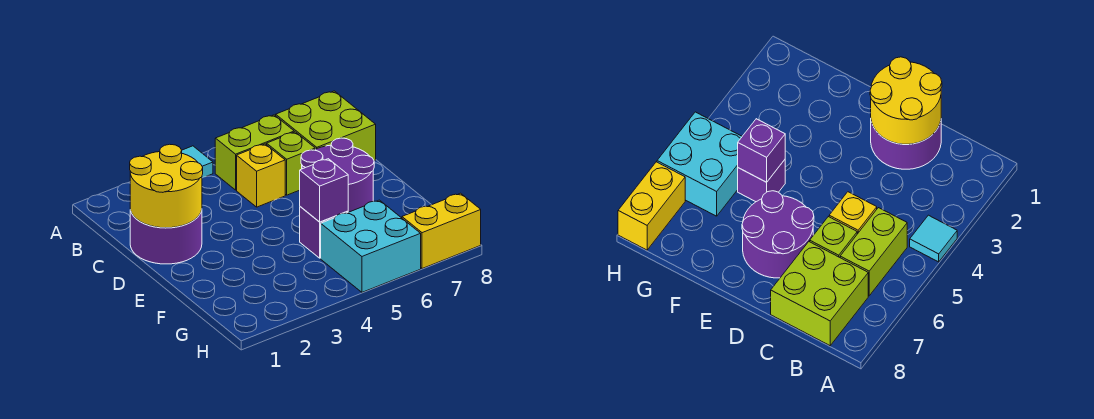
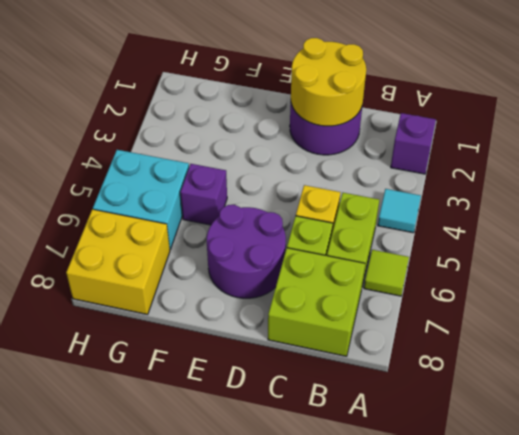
none -> lime tile A6 level 1
purple brick F5 level 2 -> purple brick A2 level 1
yellow brick H7:H8 level 1 -> yellow brick G7:H8 level 1

